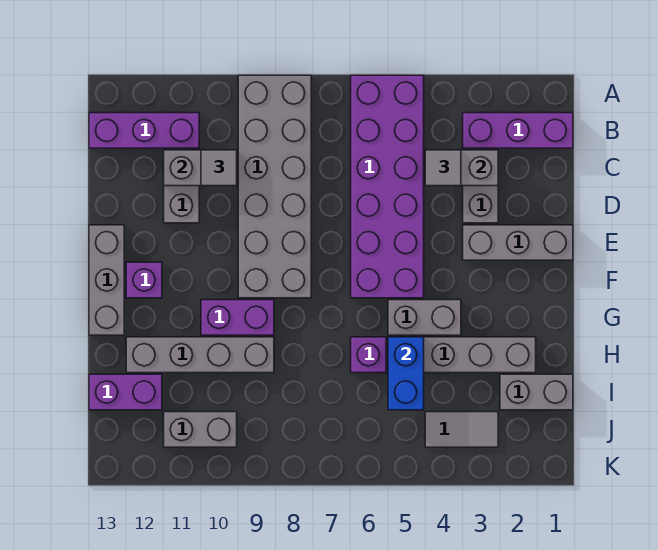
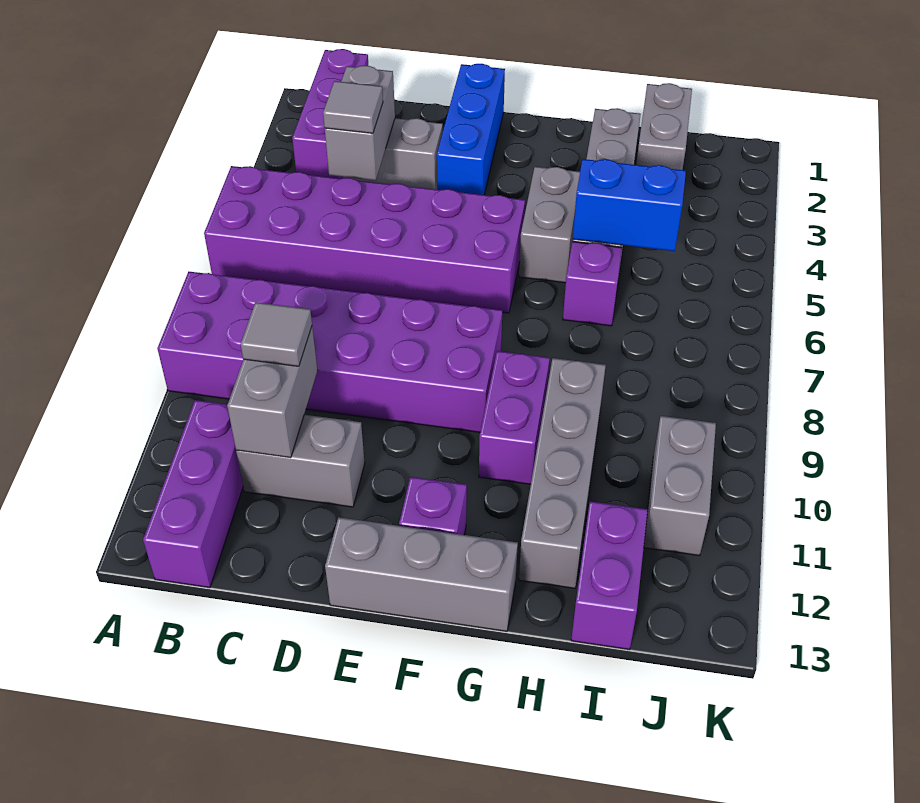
grey brick A8:F9 level 1 -> purple brick A8:F9 level 1
grey brick E1:E3 level 1 -> blue brick E1:E3 level 1
grey tile J3:J4 level 1 -> none

